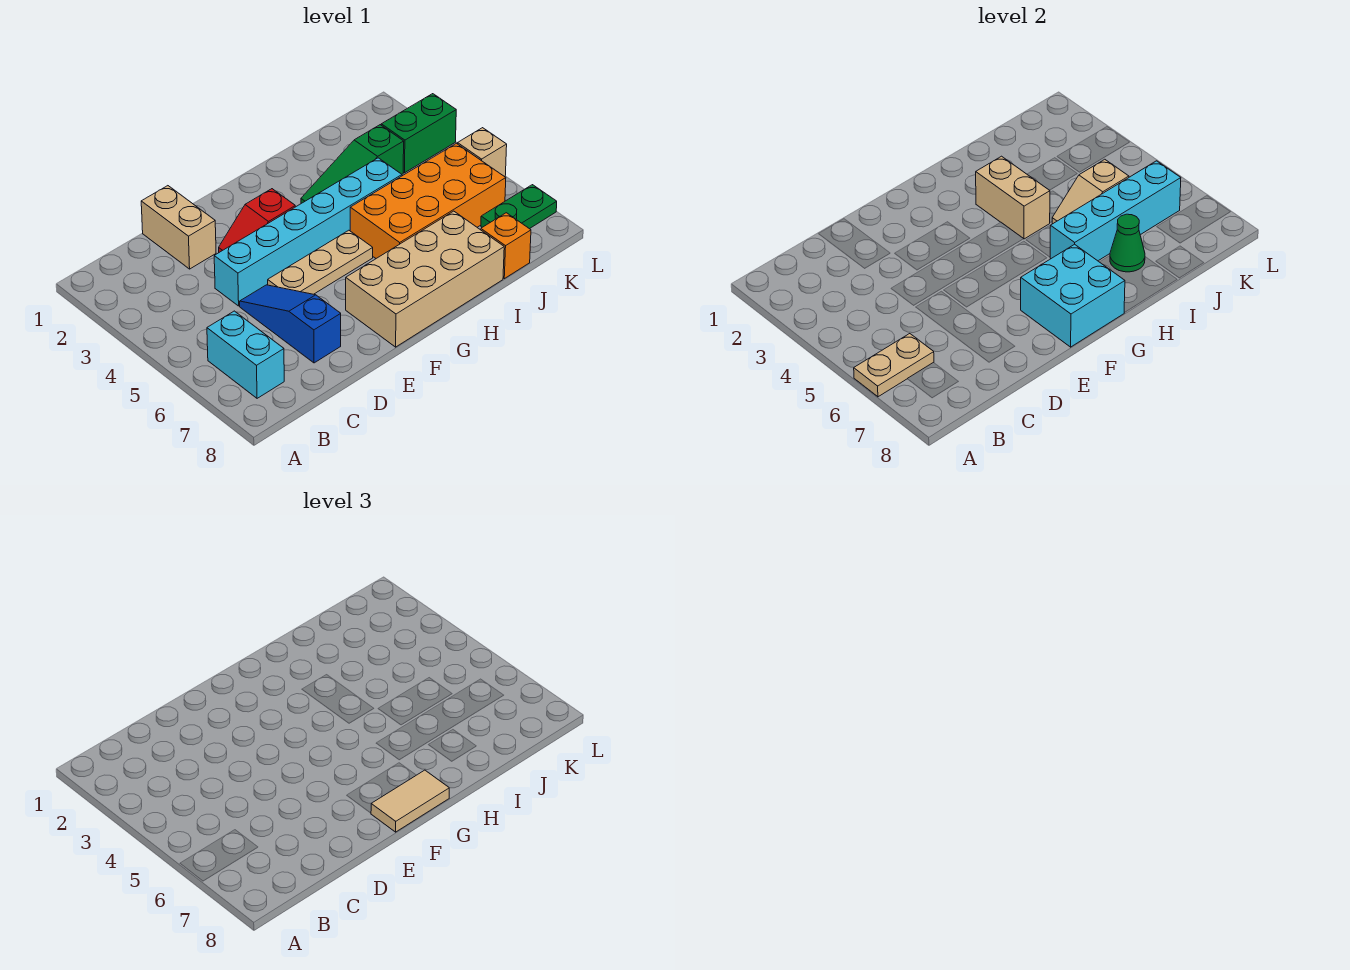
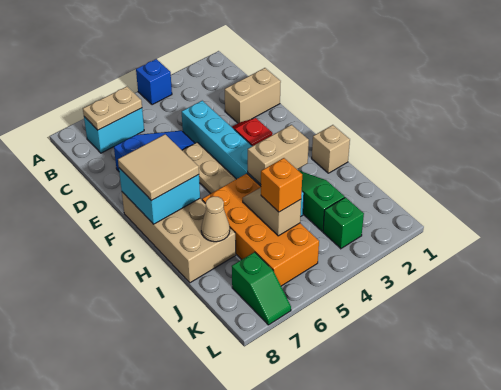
none -> blue brick A4 level 1
tan plate A6:B6 level 2 -> tan plate B6:B7 level 2
tan tile F8:G8 level 3 -> tan tile F7:G8 level 3
cyan brick H6:K6 level 2 -> none
green cone I7 level 2 -> tan cone I7 level 2
orange brick J8 level 1 -> orange brick J5 level 3
green brick K3:L3 level 1 -> green brick K3 level 1
green plate K7:L7 level 1 -> green slope K7:L7 level 1 top K
tan brick L5 level 1 -> tan brick H1 level 1

